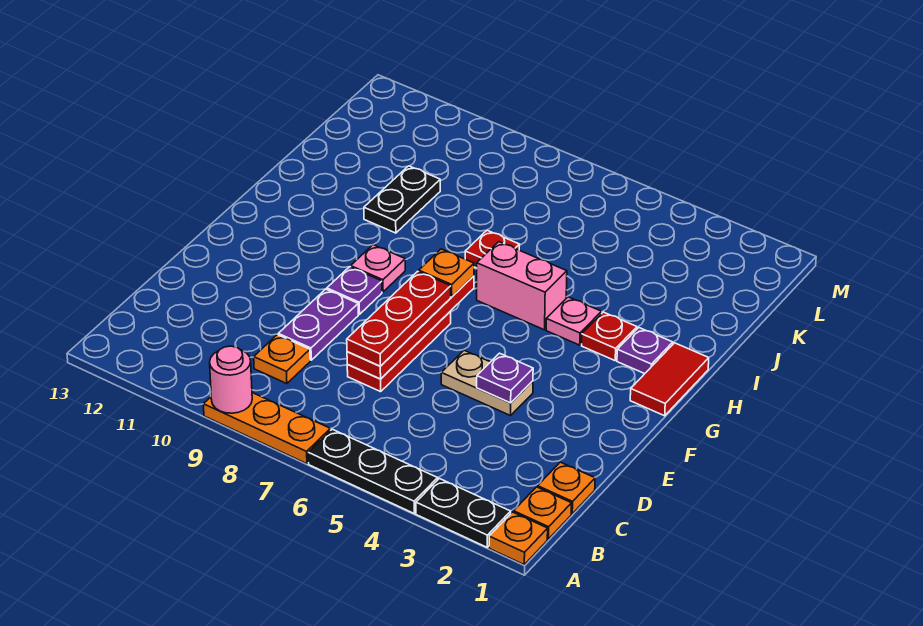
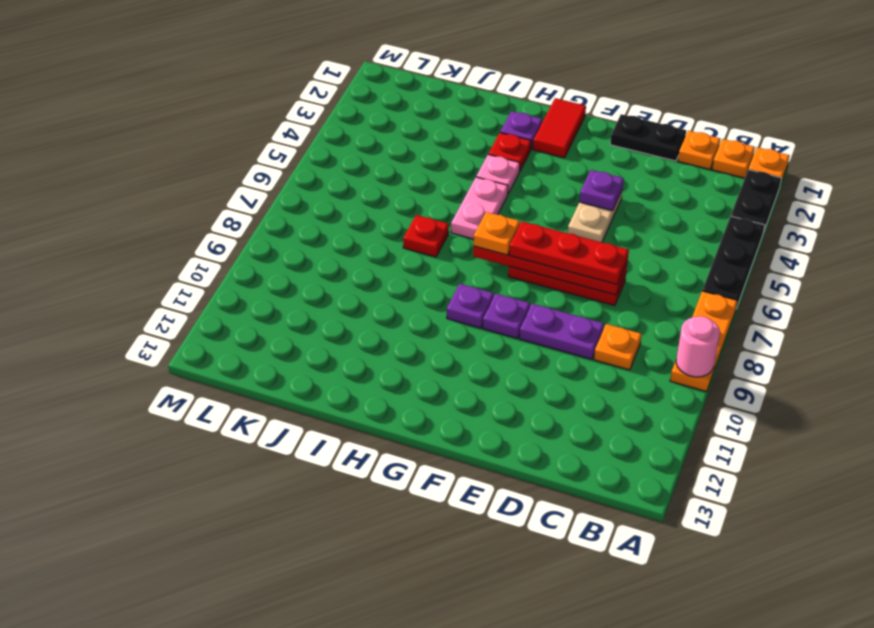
red tile G1:H1 level 1 -> red tile G1:G2 level 1
pink plate G9 level 1 -> purple plate G9 level 1
pink brick H5:H6 level 1 -> pink plate H5:H6 level 1
black plate I10:J10 level 1 -> black plate D1:E1 level 1

